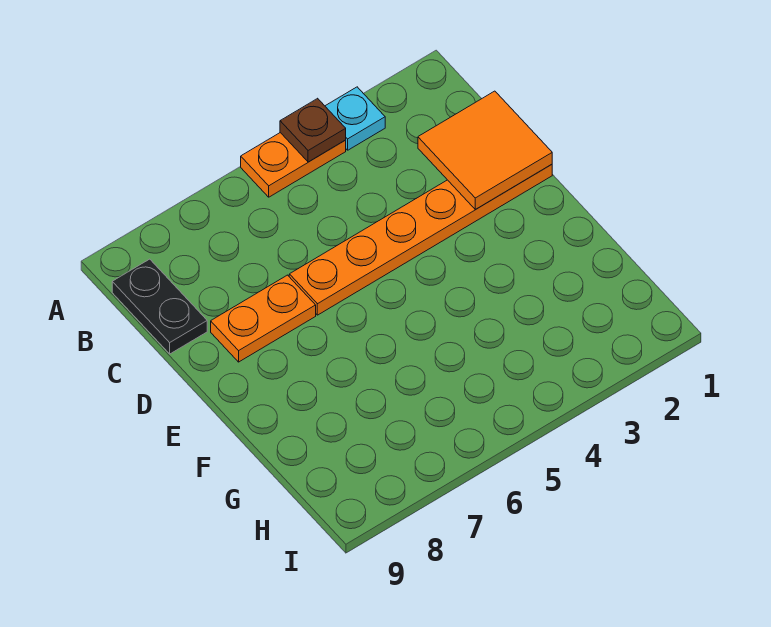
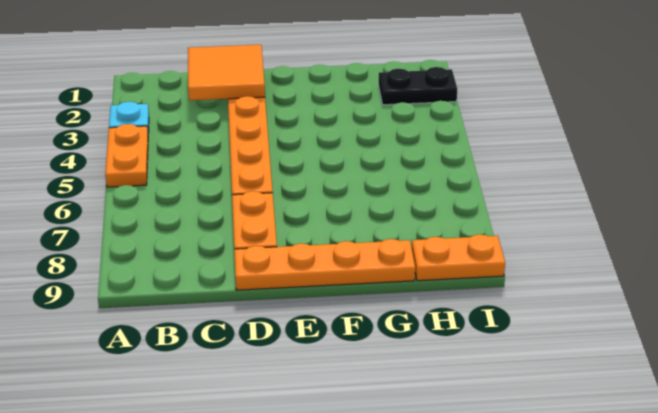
brown plate A4 level 2 -> none
black plate B9:C9 level 1 -> black plate H2:I2 level 1
none -> orange plate D9:G9 level 1
none -> orange plate H9:I9 level 1

